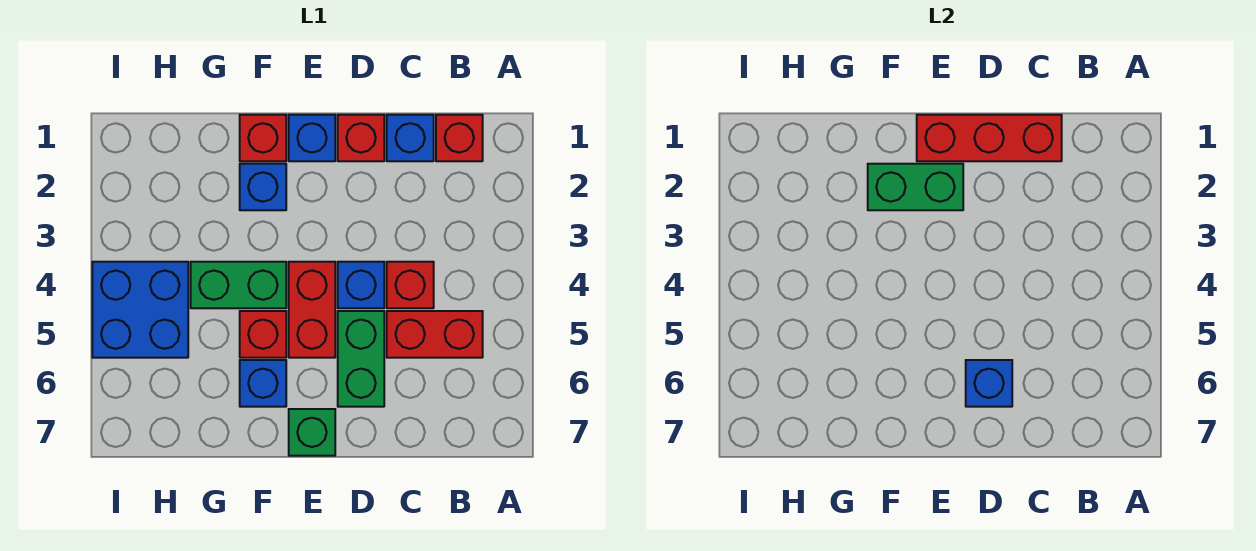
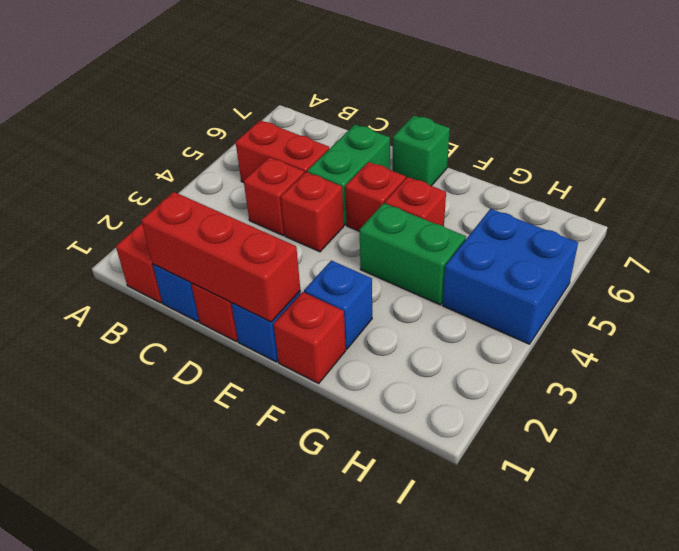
blue brick D4 level 1 -> red brick D4 level 1
blue brick D6 level 2 -> none
green brick E2:F2 level 2 -> none
red brick E4:E5 level 1 -> red brick E5 level 1
blue brick F6 level 1 -> none

